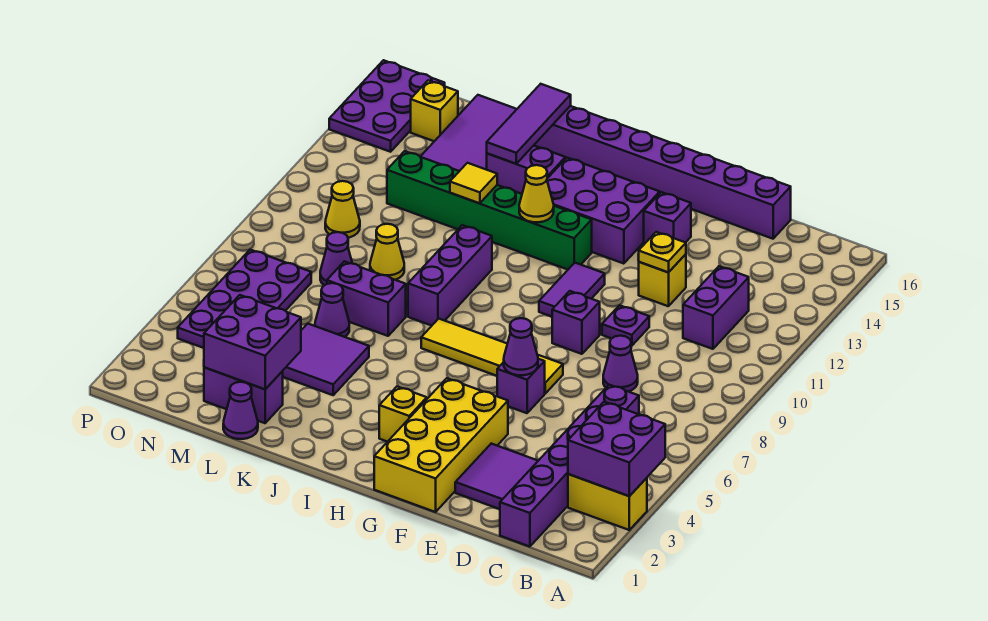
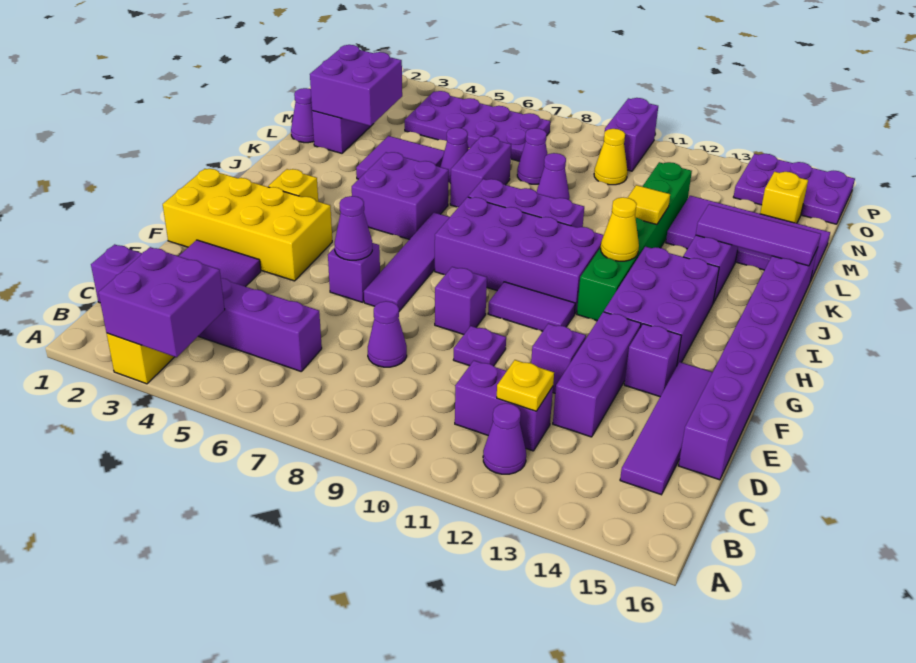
none -> purple cone B12 level 1
none -> purple tile C15:F15 level 1
none -> purple brick D13:F13 level 1
yellow brick E12 level 1 -> purple brick E12 level 1
yellow plate E12 level 2 -> yellow plate C12 level 2
yellow tile F7:I7 level 1 -> purple tile F7:I7 level 1
none -> purple brick H8:I11 level 1
none -> purple brick I5:J6 level 1
yellow cone L9 level 1 -> purple cone L9 level 1
none -> purple brick O10:P10 level 1

